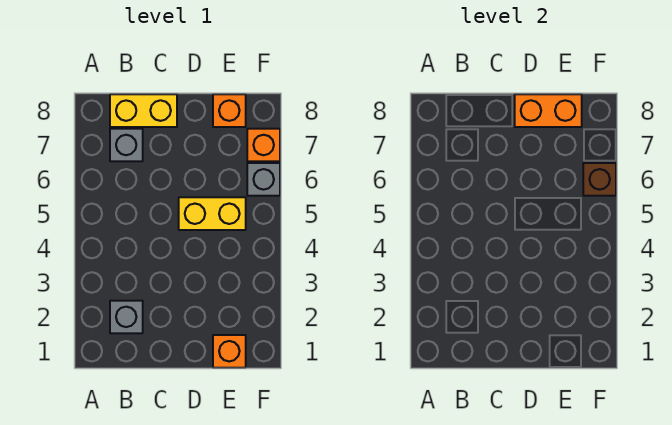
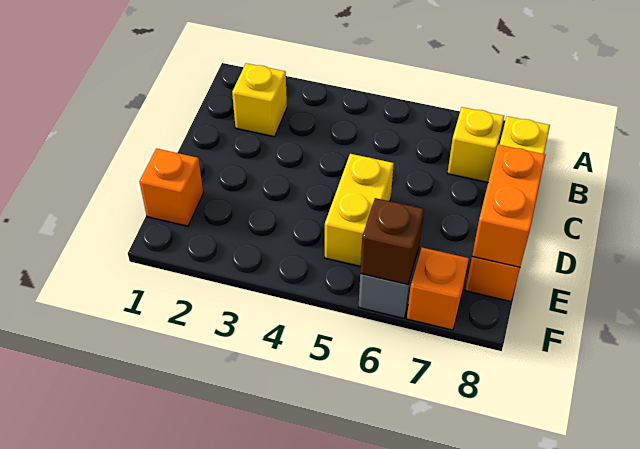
grey brick B2 level 1 -> yellow brick B2 level 1
grey brick B7 level 1 -> yellow brick B7 level 1

